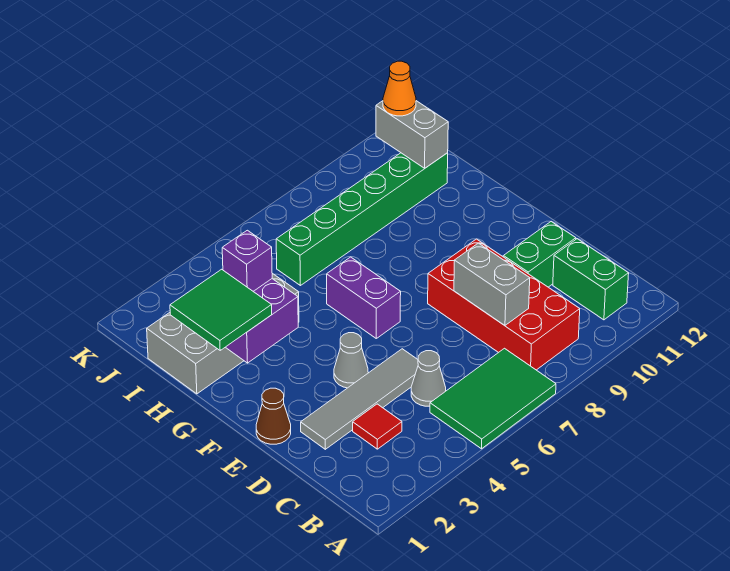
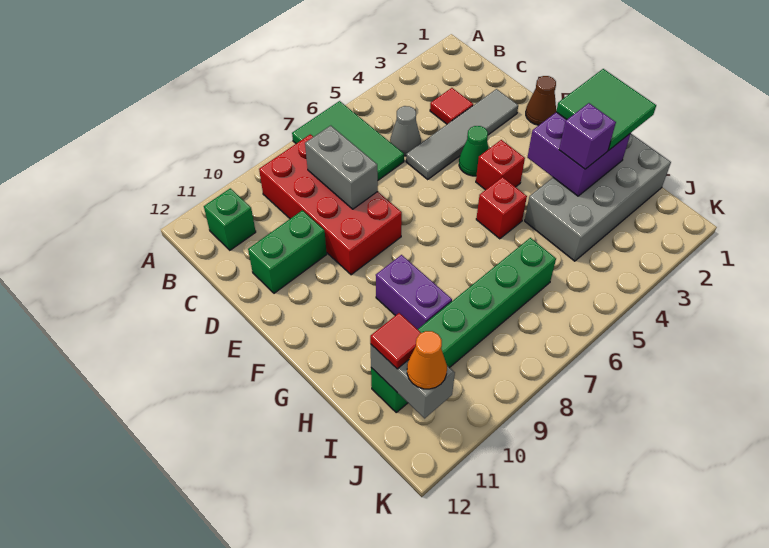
green tile A5:B7 level 1 -> green tile A6:C7 level 1
green brick B11:C11 level 1 -> green brick B11 level 1
grey cone E4 level 1 -> green cone E4 level 1
none -> red brick F4 level 1
purple brick F6:G6 level 1 -> purple brick G9:H9 level 1
none -> red brick G5 level 1
none -> red tile I11 level 3

